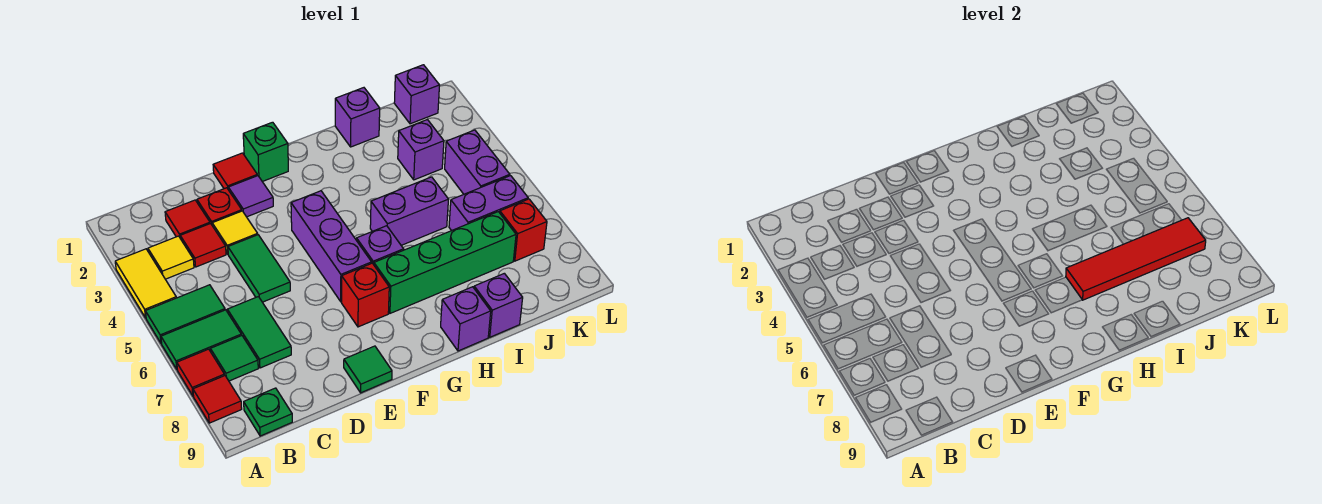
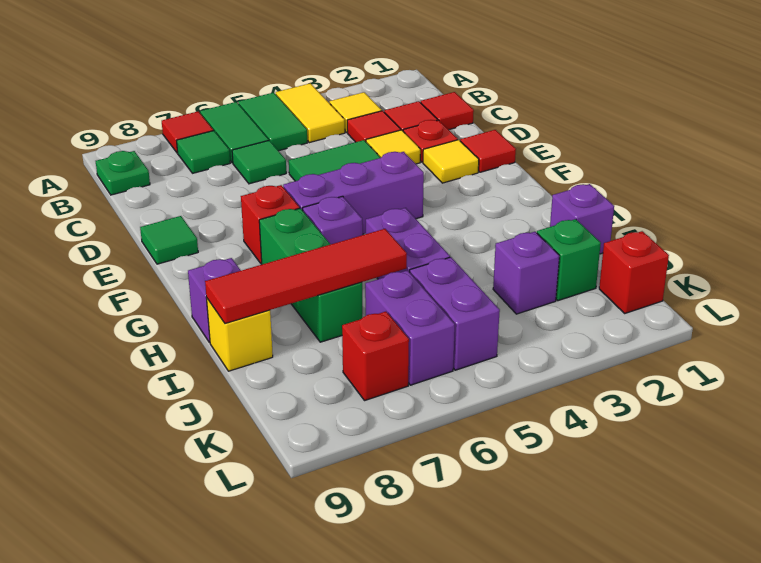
yellow tile A3:A4 level 1 -> yellow tile A4:B4 level 1
red tile A8 level 1 -> red tile C1 level 1
green tile C6:C7 level 1 -> green tile C6 level 1
purple tile E2 level 1 -> yellow tile E2 level 1
green brick F1 level 1 -> green brick J2 level 1
green brick G7:J7 level 1 -> green brick G7:I7 level 1
red tile H7:K7 level 2 -> red tile I6:I9 level 2
purple brick I9 level 1 -> yellow brick I9 level 1
purple brick K1 level 1 -> red brick K1 level 1
purple brick K4:K5 level 1 -> purple brick J5:K5 level 1

